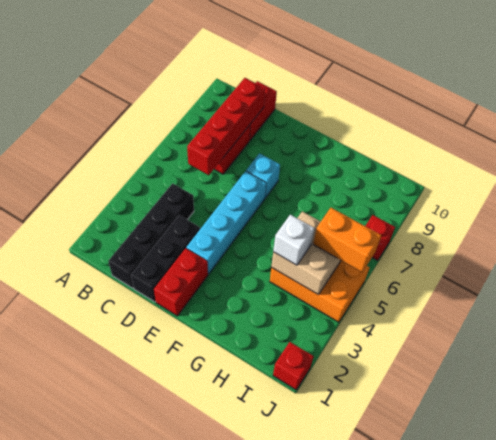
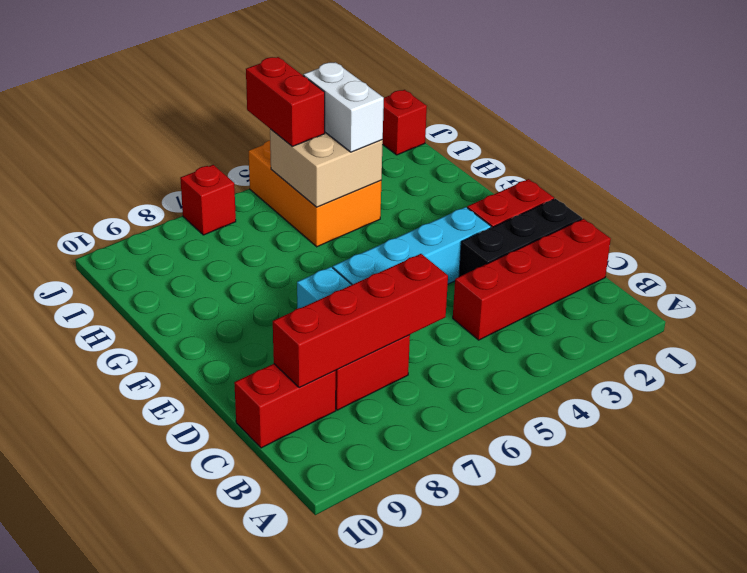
black brick C1:C4 level 1 -> red brick C1:C4 level 1
white brick H4 level 3 -> white brick H4:I4 level 3
orange brick I5:J5 level 3 -> red brick I5:J5 level 3

